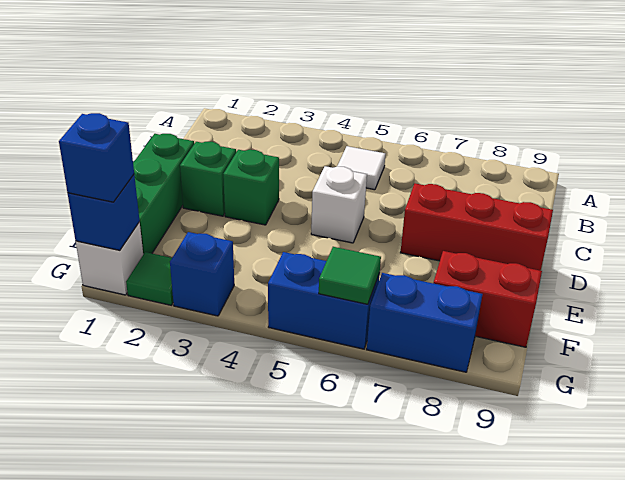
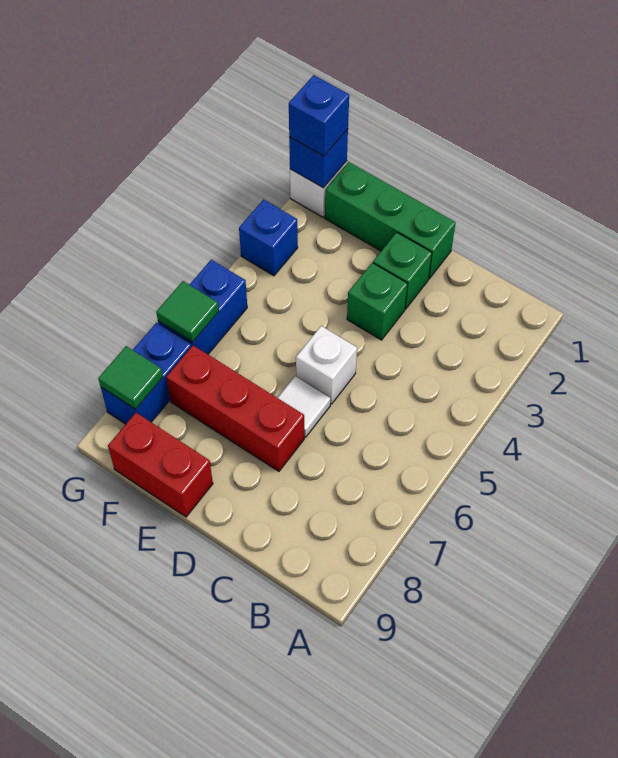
white tile B5 level 1 -> white tile D6 level 1
red brick D7:D9 level 1 -> red brick D7:F7 level 1
red brick F8:F9 level 1 -> red brick E9:F9 level 1
green tile G2 level 1 -> green tile G8 level 2

